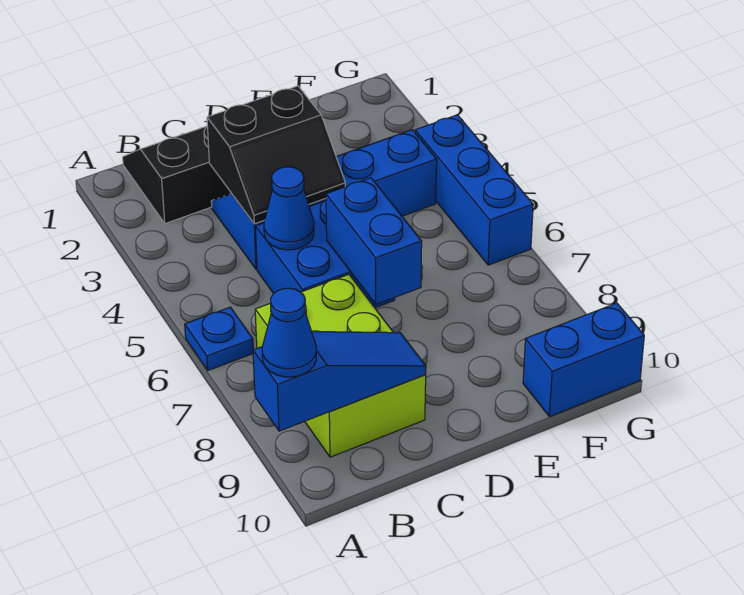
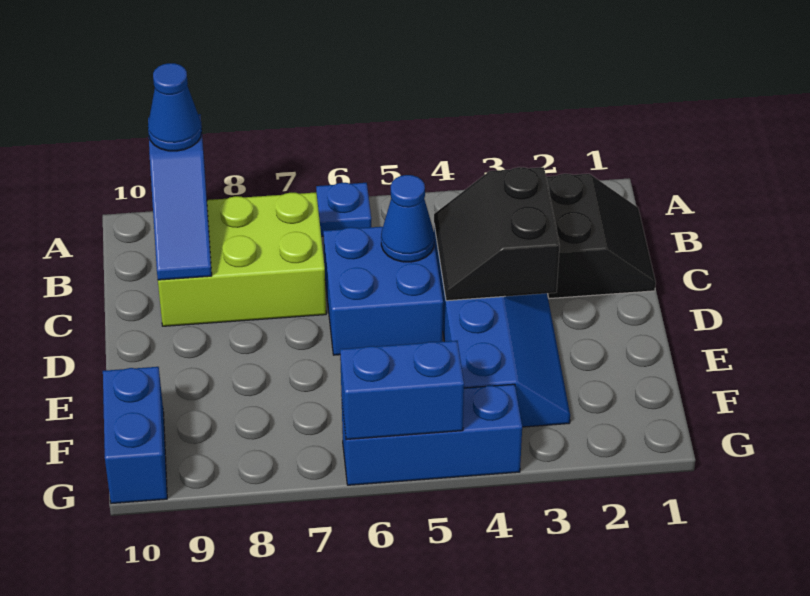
blue brick D6:D7 level 2 -> blue brick G5:G6 level 2

